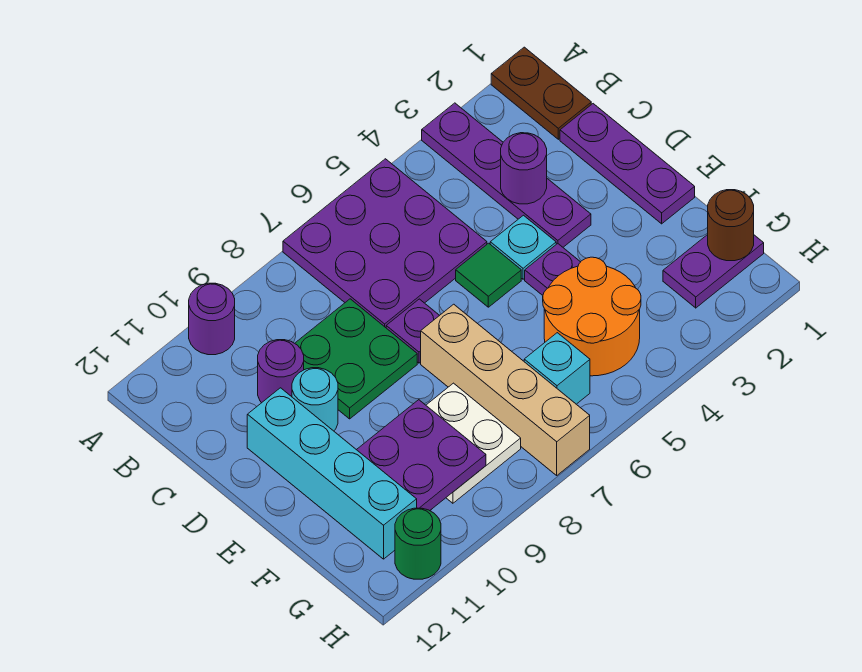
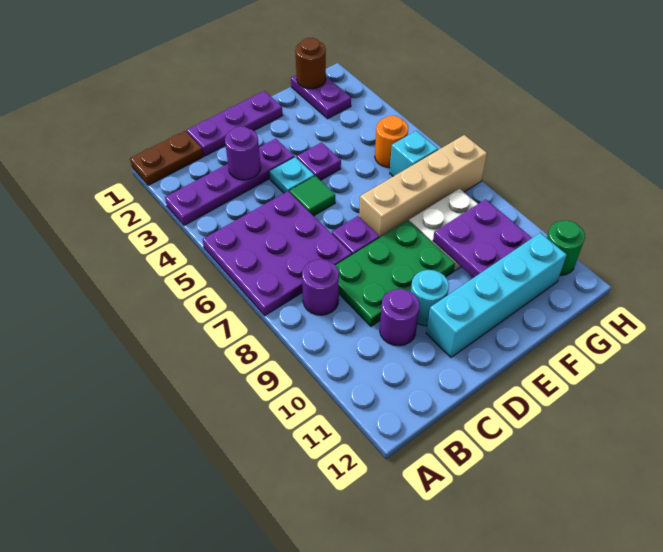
purple round brick A10 level 1 -> purple round brick B8 level 1
green plate C8:D9 level 1 -> green plate C8:E9 level 1
orange round brick F4:G5 level 1 -> orange round brick G5 level 1

